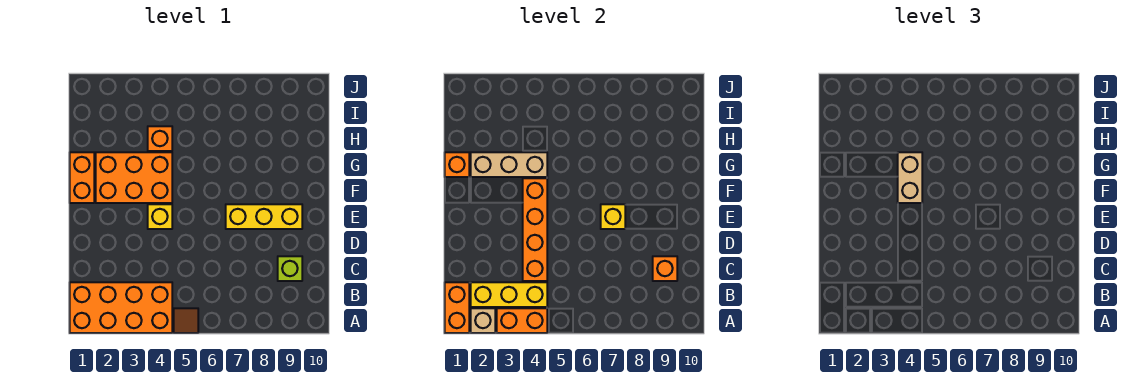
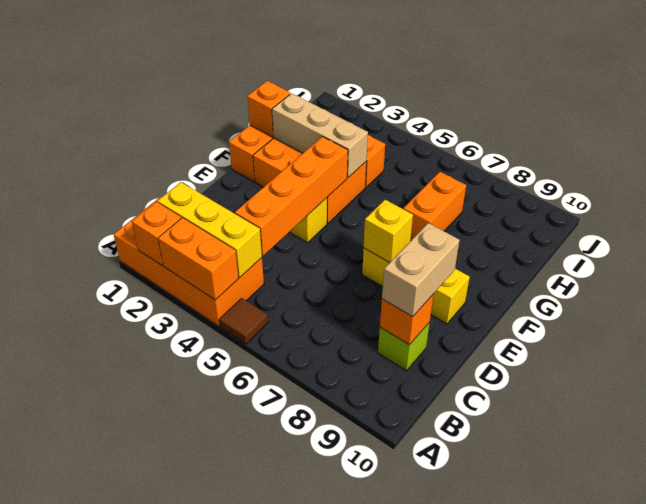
orange brick A1:B1 level 2 -> orange brick G7:H7 level 1
tan brick A2 level 2 -> orange brick A2 level 2
tan brick F4:G4 level 3 -> tan brick C9:D9 level 3

